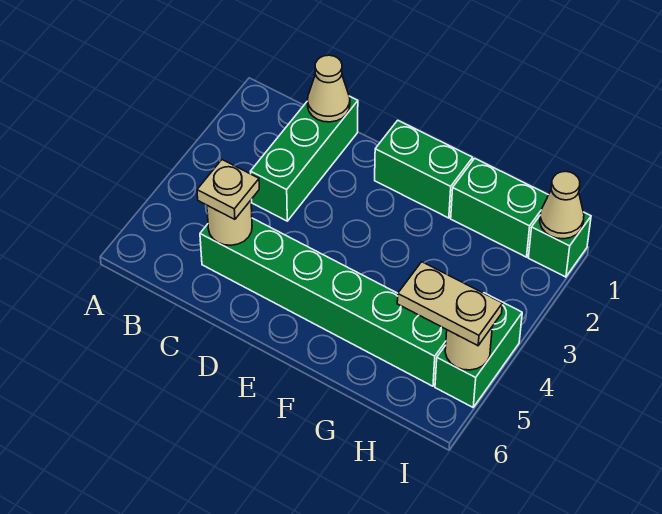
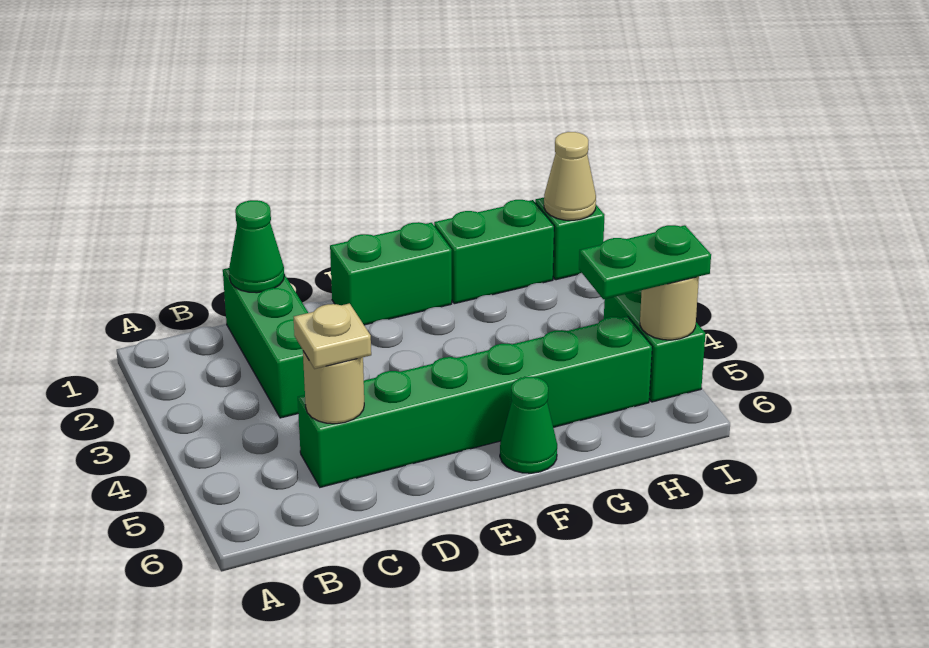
tan cone C1 level 2 -> green cone C1 level 2
none -> green cone F6 level 1
tan plate H5:I5 level 3 -> green plate H5:I5 level 3

